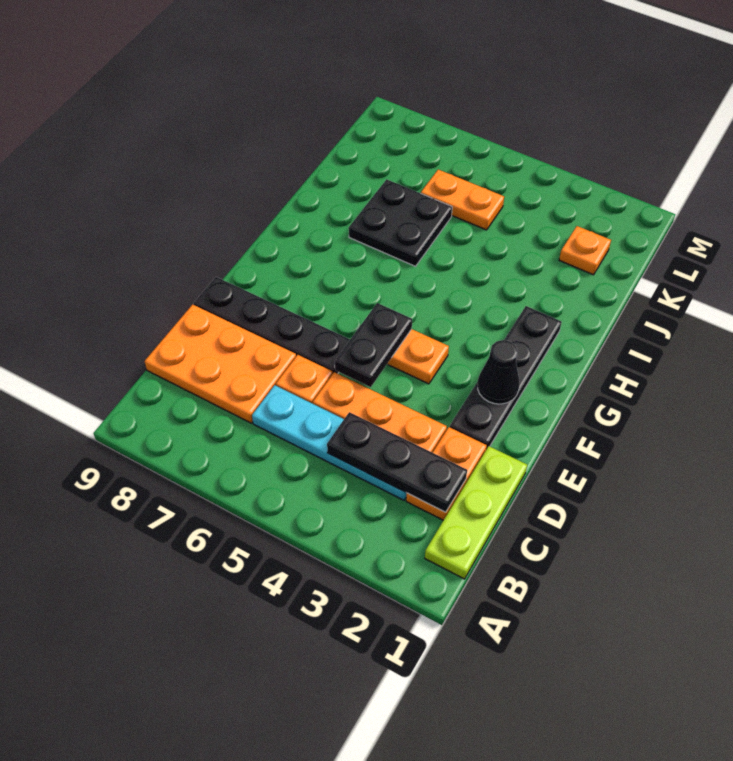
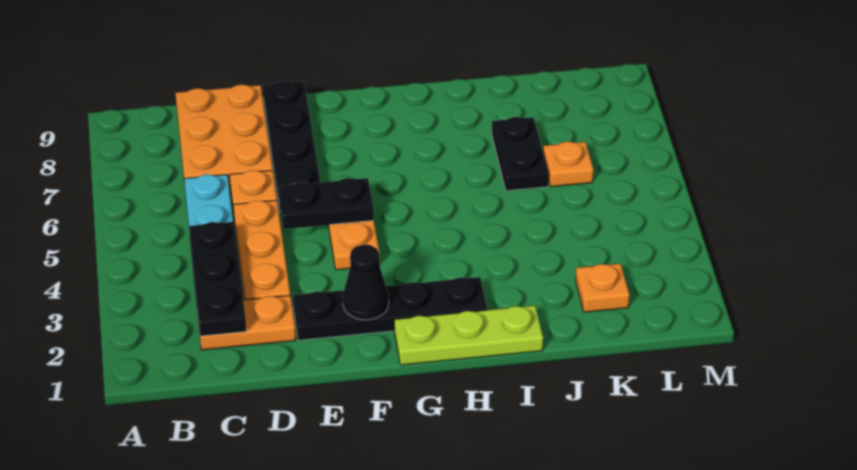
lime plate B1:D1 level 1 -> lime plate G1:I1 level 1
black plate I6:J7 level 1 -> black plate J6:J7 level 1
orange plate K5:K6 level 1 -> orange plate K6 level 1

